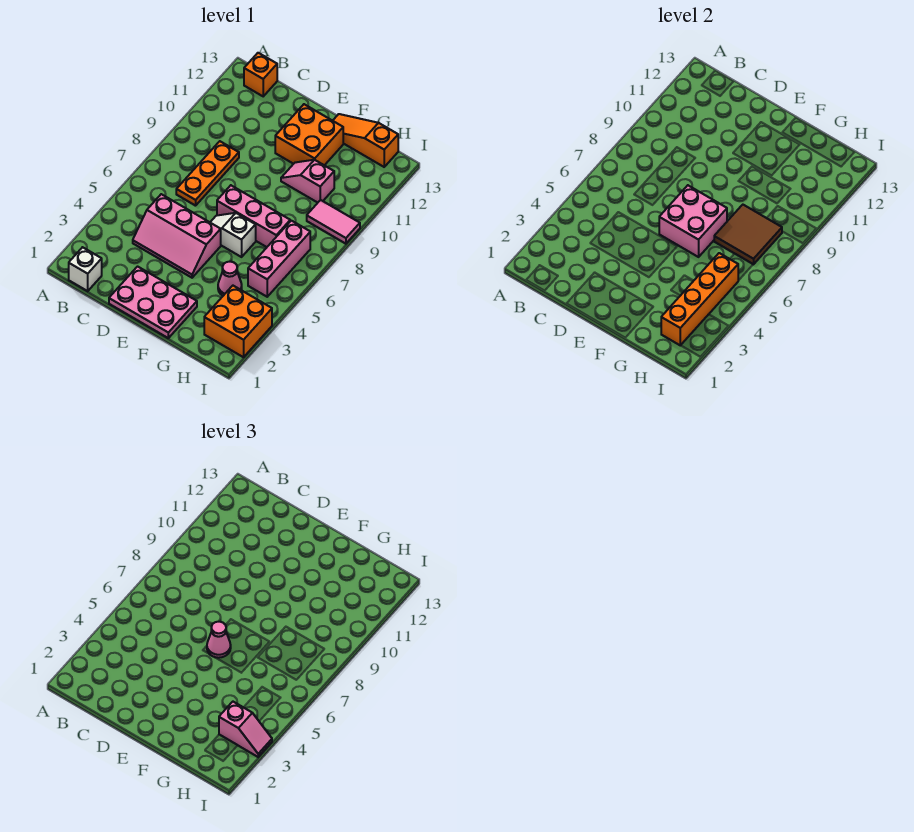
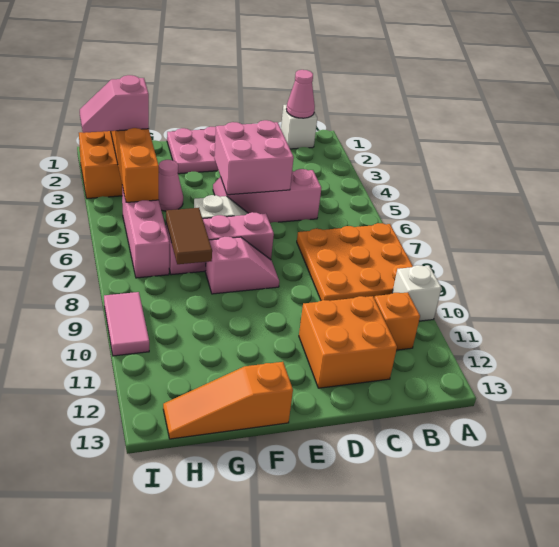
none -> white brick A10 level 1
orange brick B13 level 1 -> orange brick B11 level 1
orange plate C7:C9 level 1 -> orange plate A7:C9 level 1
pink brick E6:F7 level 2 -> pink brick D4:E5 level 2
pink cone E6 level 3 -> pink cone B1 level 2
orange brick E11:F12 level 1 -> orange brick C11:D12 level 1
pink slope F10:G10 level 1 top G -> pink slope E8:F8 level 1 top F
orange slope F13:H13 level 1 top H -> orange slope F13:H13 level 1 top F
brown tile G7:H8 level 2 -> brown tile G7:G8 level 2
pink tile H9:I9 level 1 -> pink tile I9:I10 level 1

